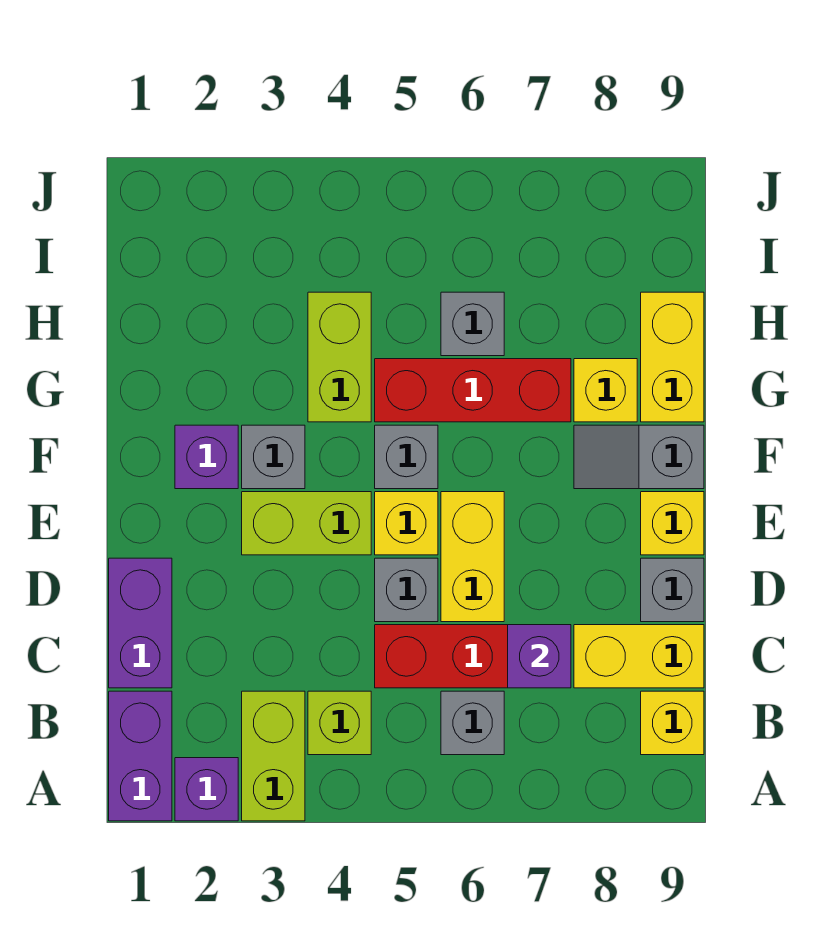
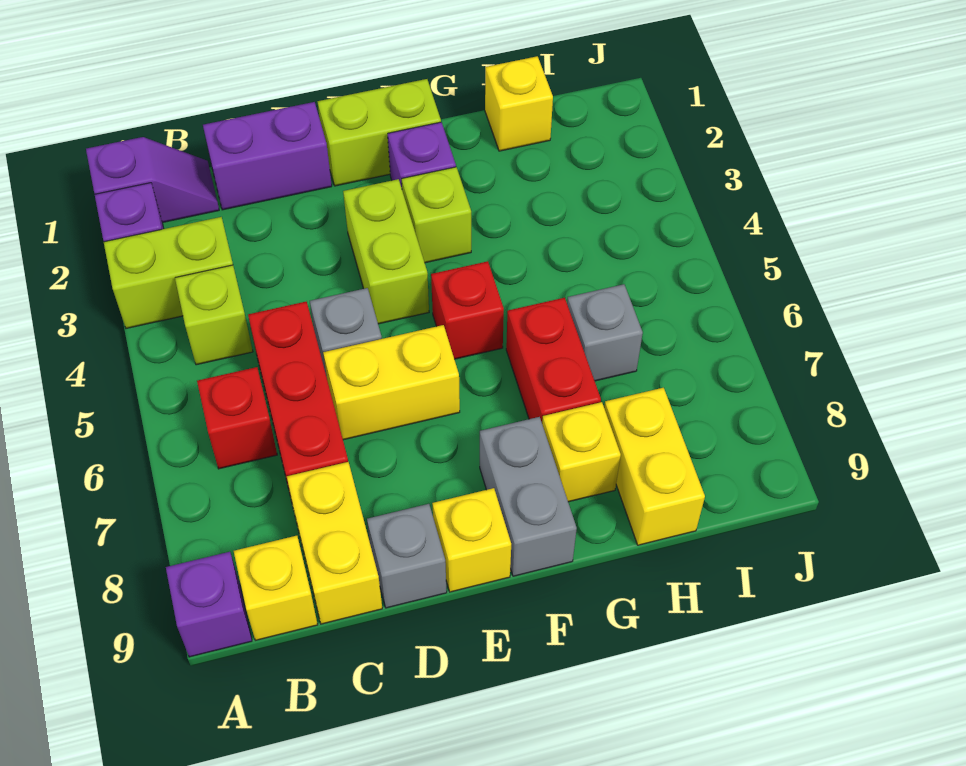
purple brick A1:B1 level 1 -> purple slope A1:B1 level 1 top A
grey brick B6 level 1 -> red brick B6 level 1
purple brick C7 level 2 -> purple brick A9 level 1
yellow brick E5 level 1 -> yellow brick H1 level 1
grey brick F3 level 1 -> lime brick F3 level 1
grey brick F5 level 1 -> red brick F5 level 1
grey slope F8:F9 level 1 top 9 -> grey brick F8:F9 level 1
lime brick G4:H4 level 1 -> lime brick E1:F1 level 1
red brick G5:G7 level 1 -> red brick G6:G7 level 1
yellow brick G9:H9 level 1 -> yellow brick H8:H9 level 1

